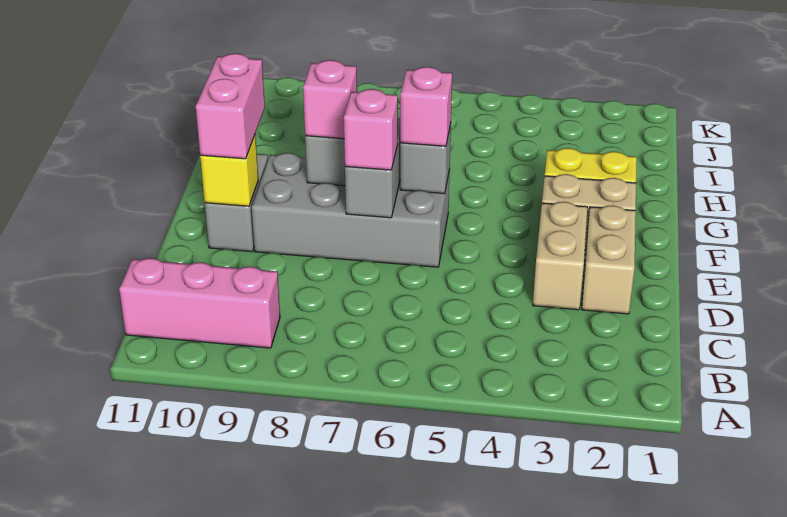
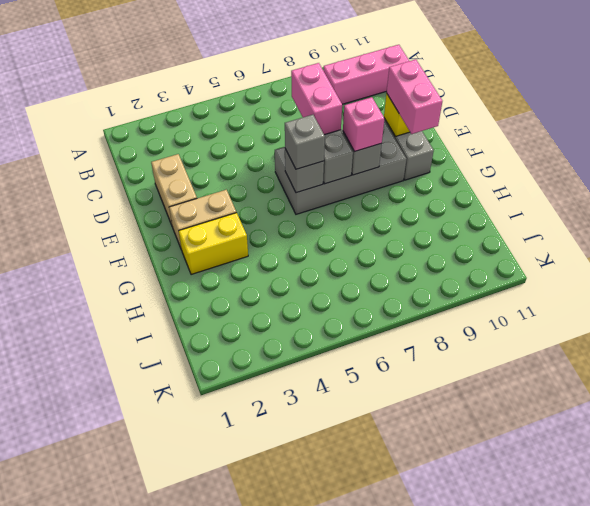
tan brick D3:E3 level 1 -> none
pink brick E7 level 3 -> pink brick D7:E7 level 3
pink brick F6 level 3 -> grey brick F6 level 3

